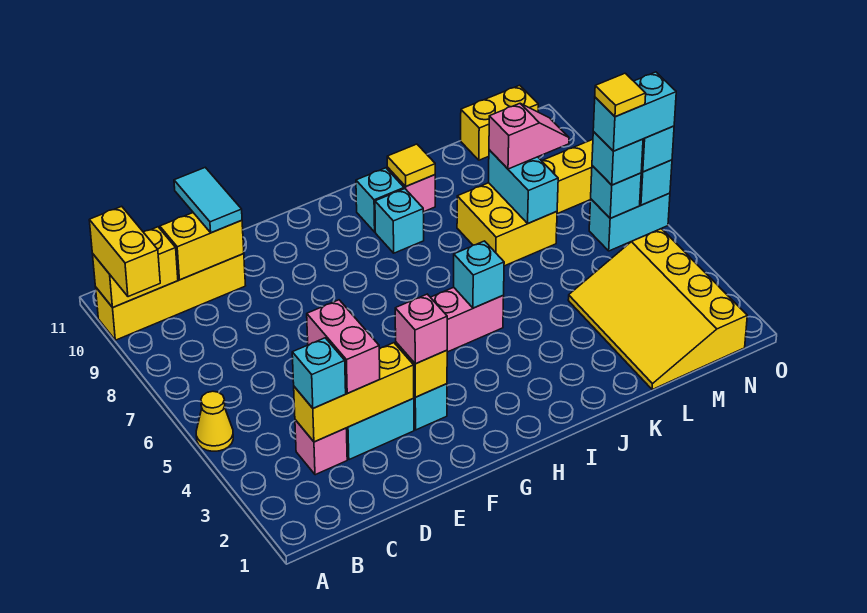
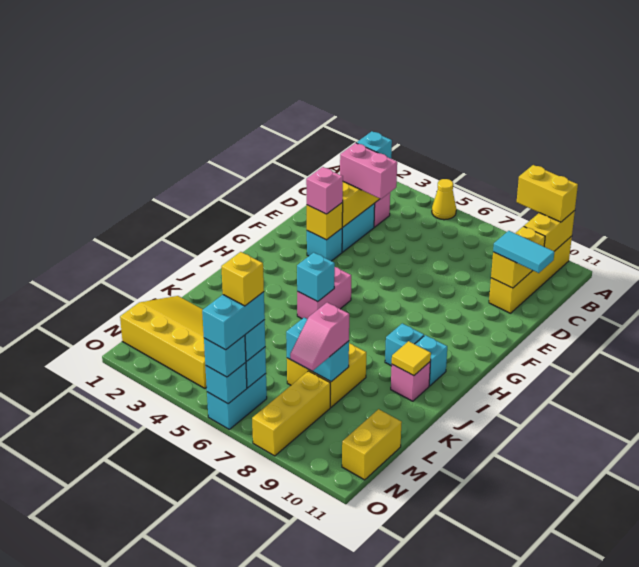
yellow tile N6 level 5 -> yellow brick N6 level 5

